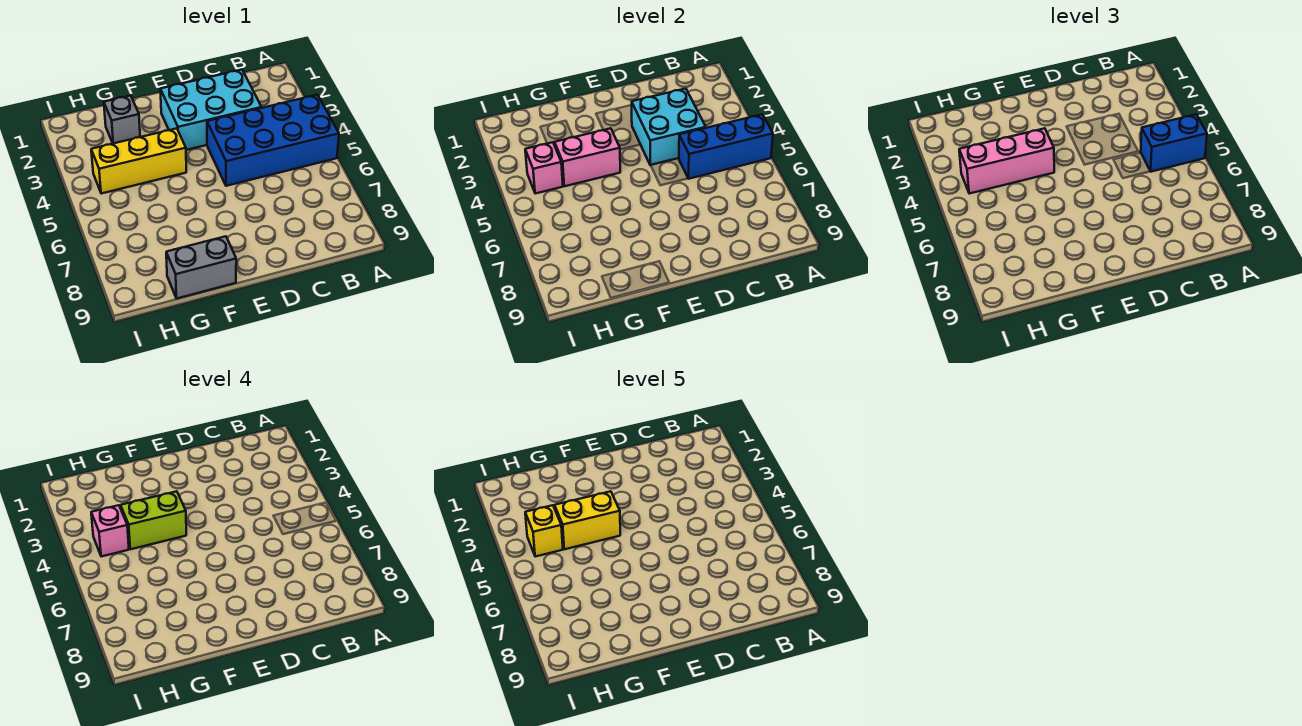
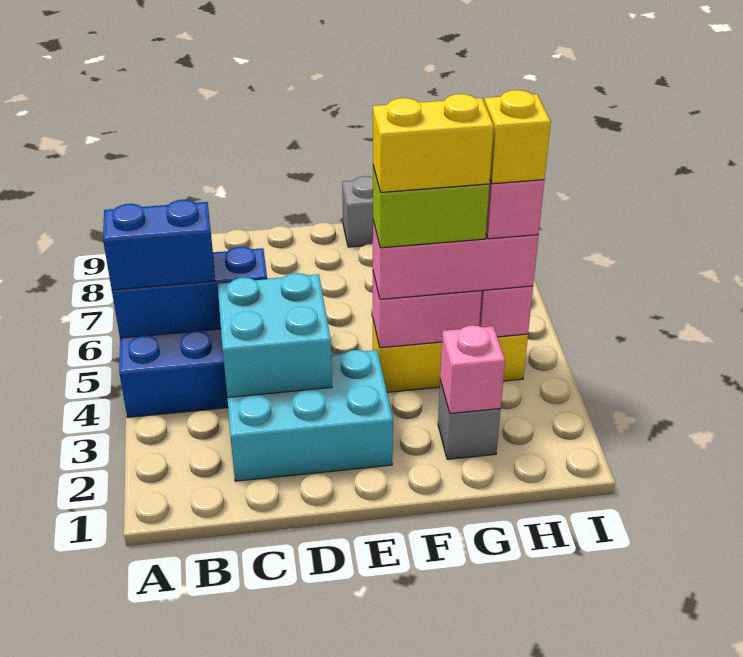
none -> pink brick G2 level 2

